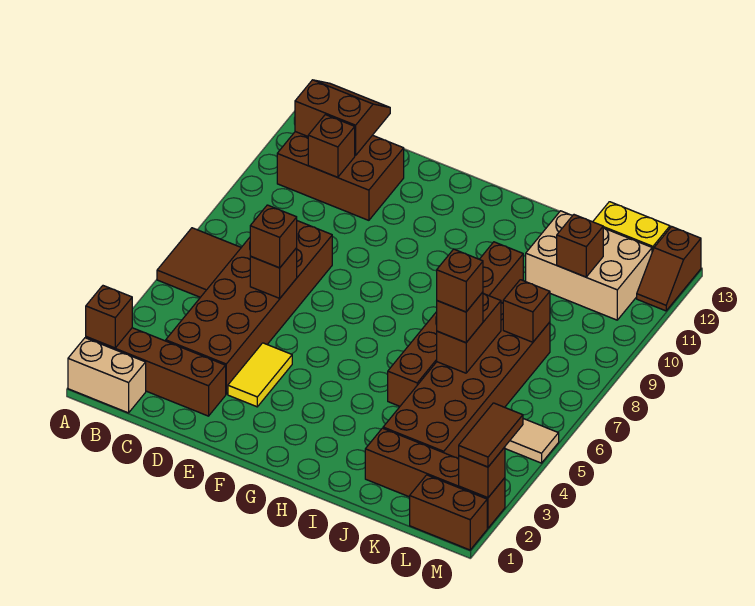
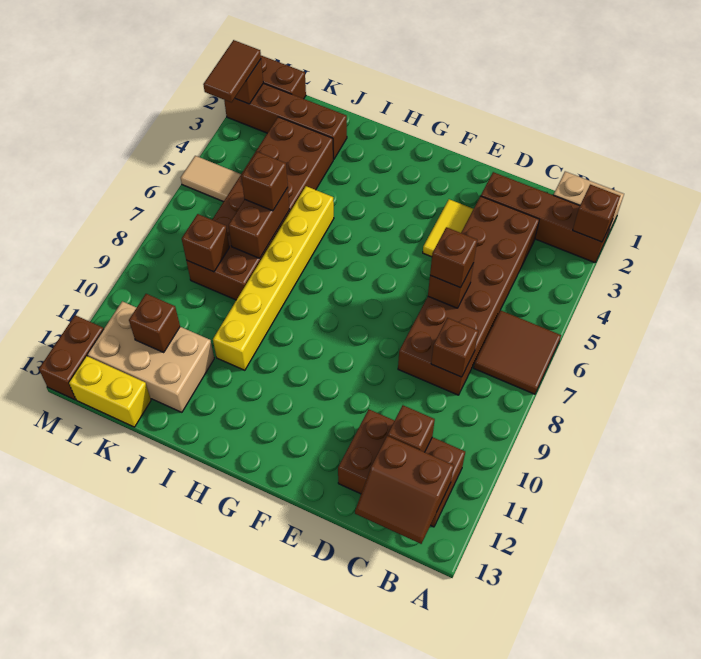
brown brick I5:I10 level 1 -> yellow brick I5:I10 level 1
brown brick J6 level 4 -> brown brick C8 level 2
brown slope M12:M13 level 1 top 13 -> brown brick M12:M13 level 1

